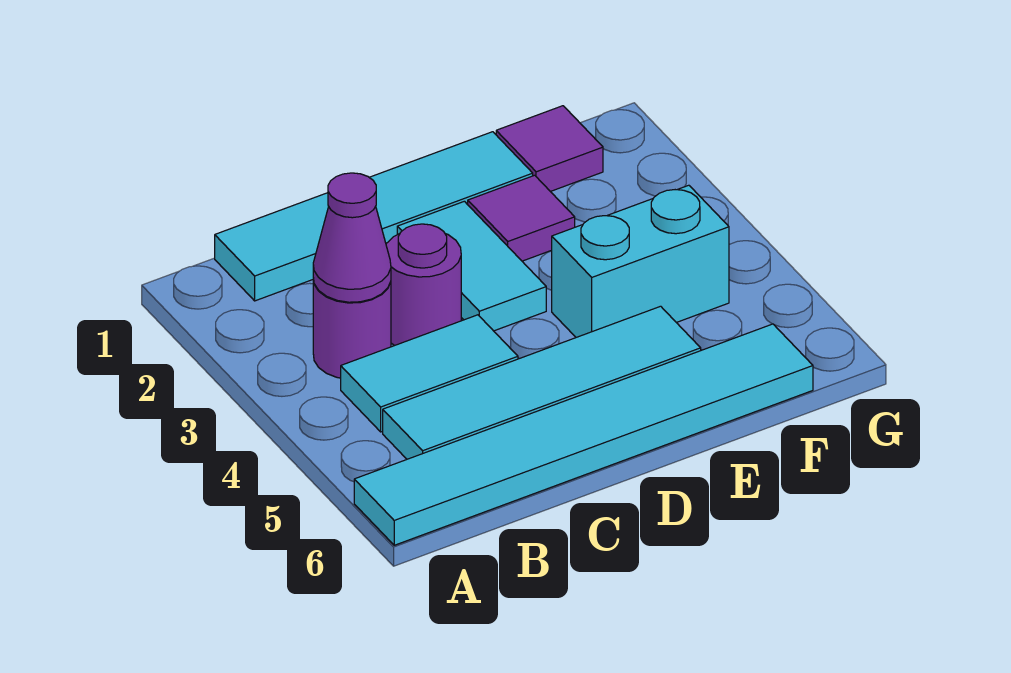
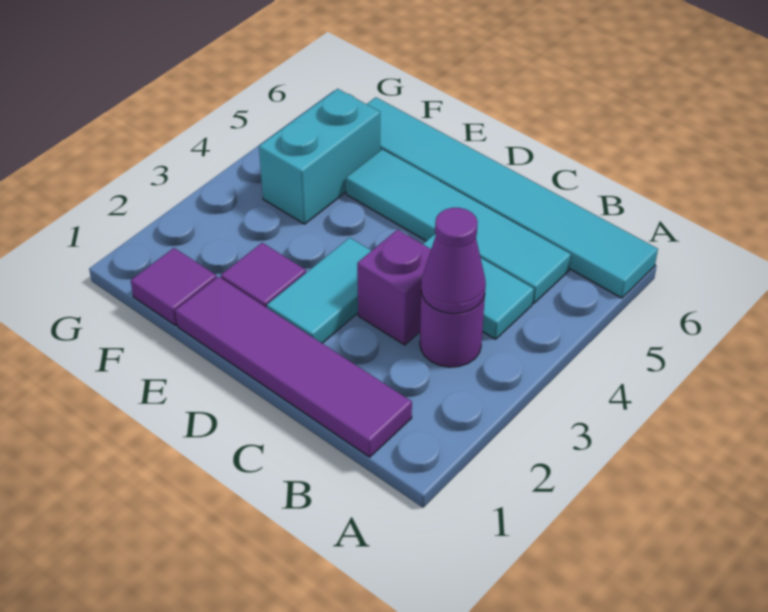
cyan tile B1:E1 level 1 -> purple tile B1:E1 level 1
purple round brick C3 level 1 -> purple brick C3 level 1
cyan brick E4:F4 level 1 -> cyan brick F4:F5 level 1

